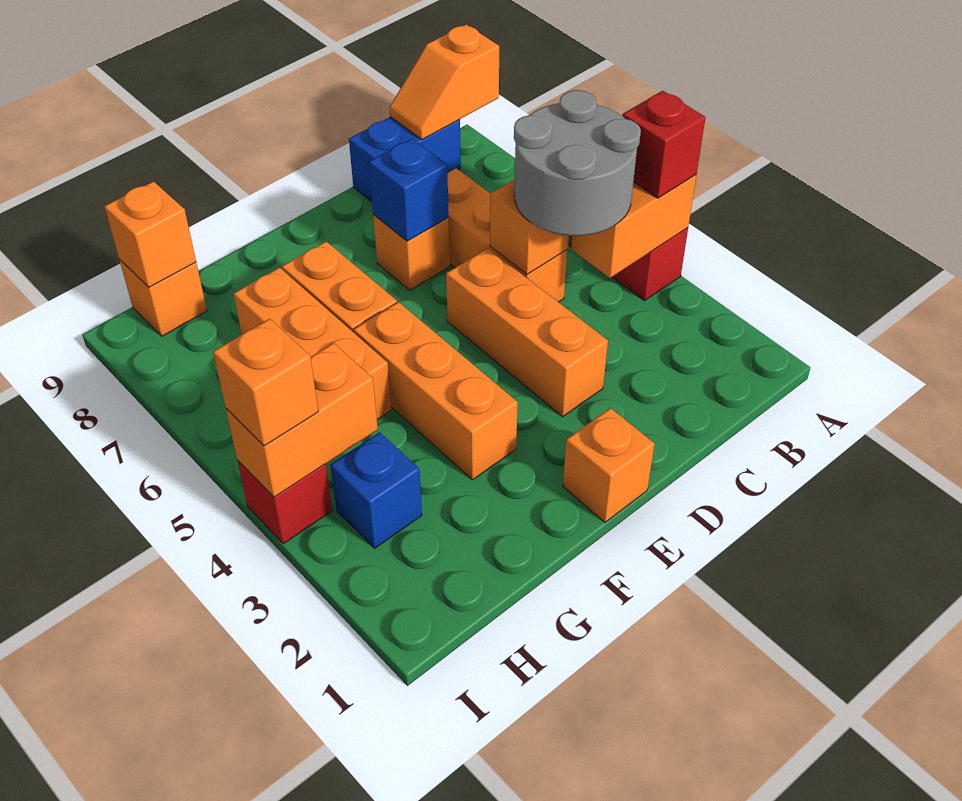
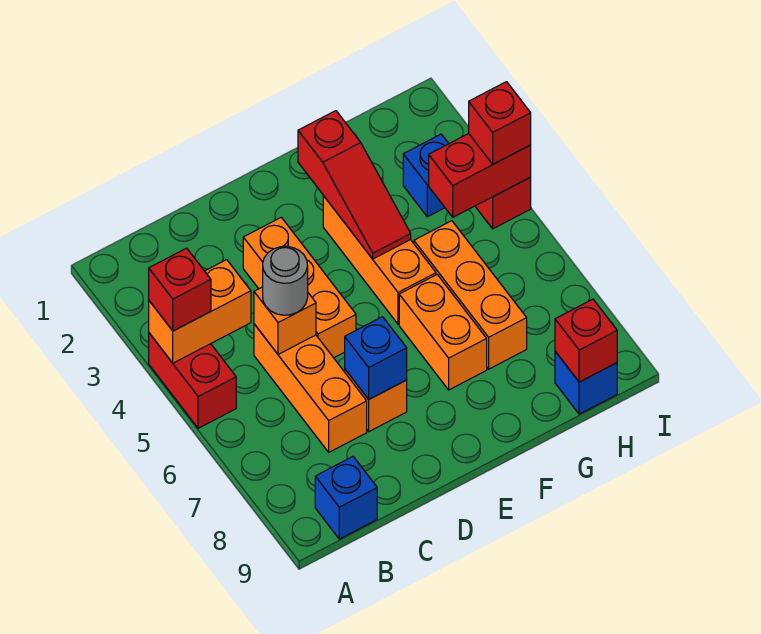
orange slope A9:B9 level 2 top A -> none
grey round brick B4:C5 level 3 -> grey round brick C5 level 3
blue brick B9:C9 level 1 -> blue brick B9 level 1
orange brick E1 level 1 -> none
none -> red slope F2:F4 level 2 top 2
orange brick H4:I4 level 2 -> red brick H4:I4 level 2
orange brick H9 level 1 -> blue brick H9 level 1
orange brick H9 level 2 -> red brick H9 level 2
orange brick I4 level 3 -> red brick I4 level 3

